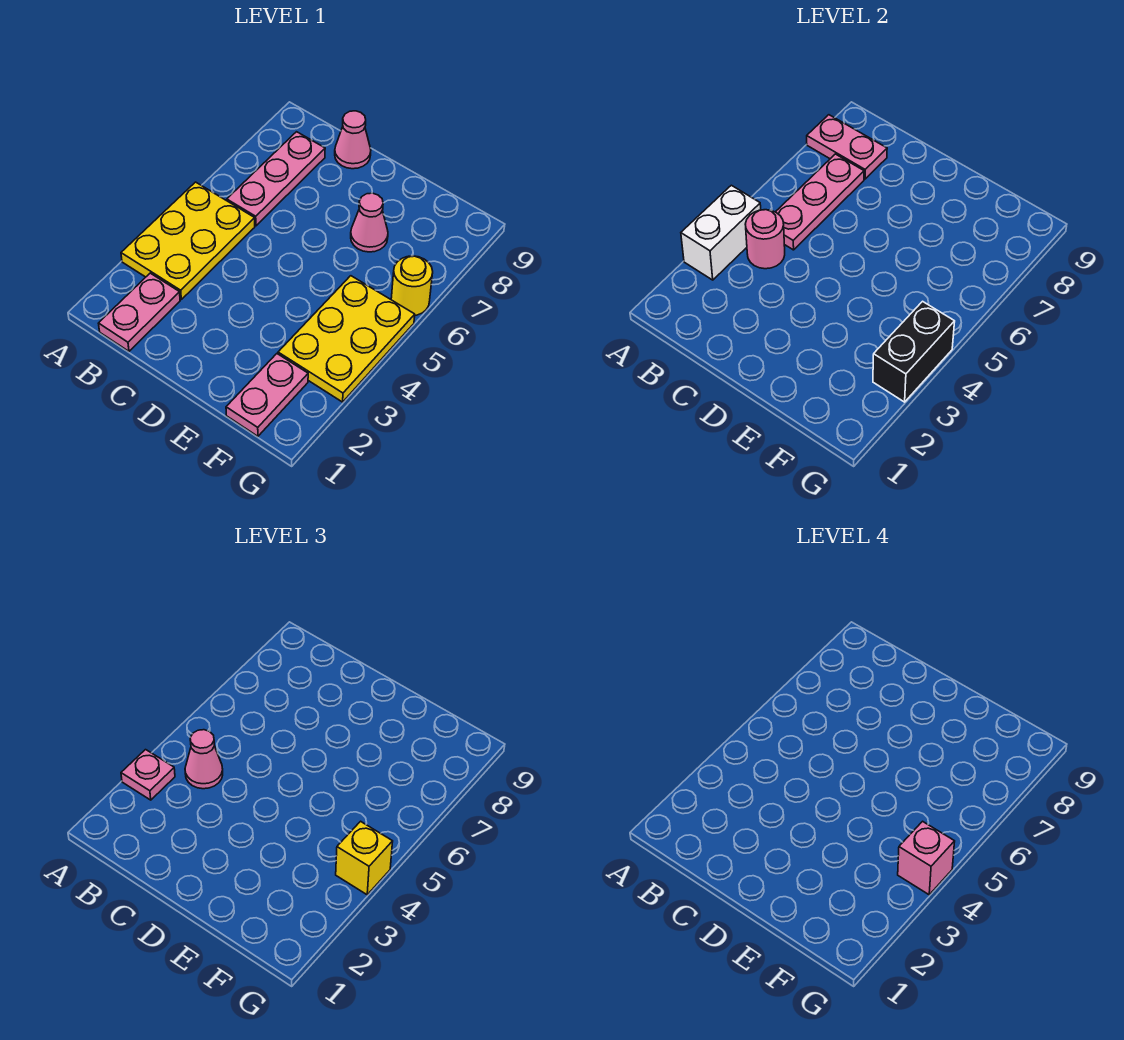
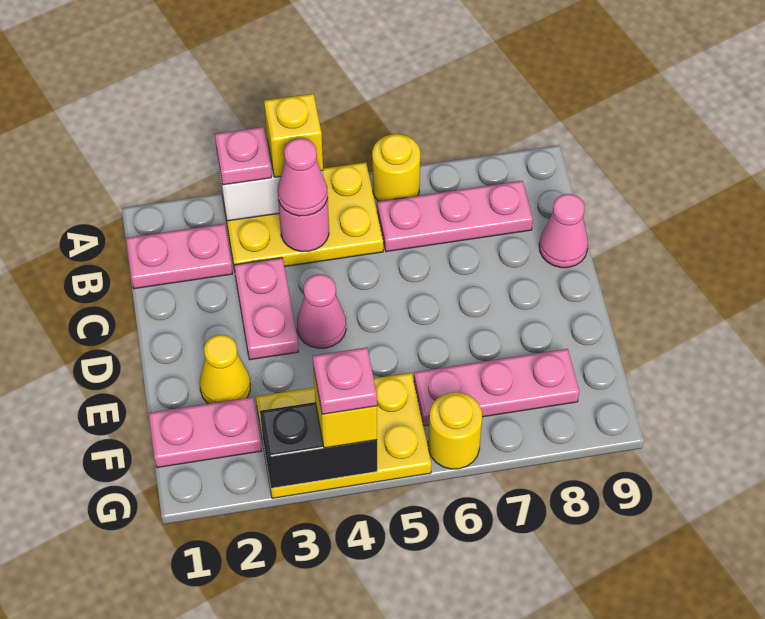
none -> yellow brick A4 level 3
none -> yellow round brick A6 level 1
pink plate A8:B8 level 2 -> pink plate C3:D3 level 1
pink plate B5:B7 level 2 -> pink plate F6:F8 level 1
none -> yellow cone E2 level 1
pink cone E7 level 1 -> pink cone D4 level 1
pink brick G4 level 4 -> pink plate G4 level 4

